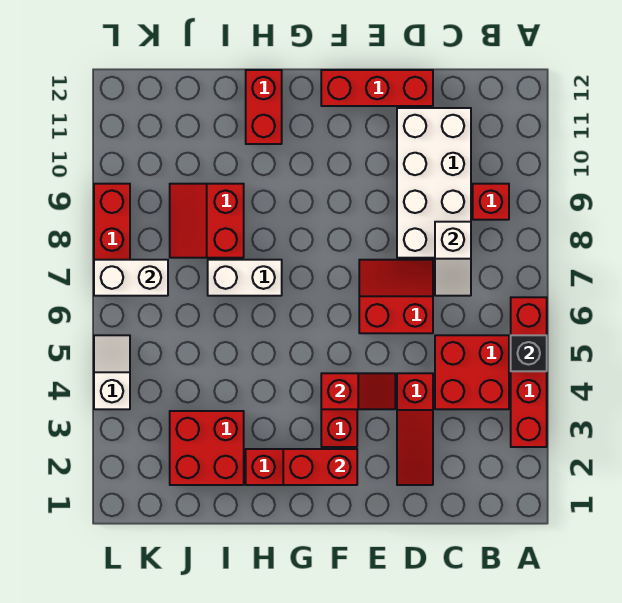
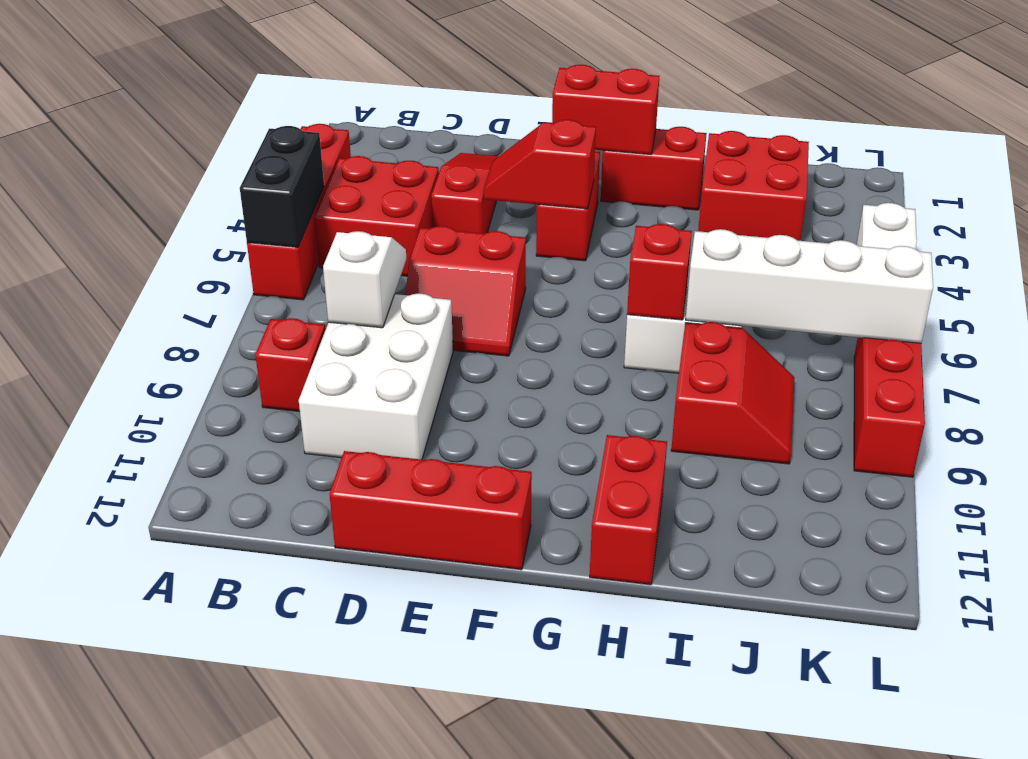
black brick A5 level 2 -> black brick A5:A6 level 2
white brick C8:D11 level 1 -> white brick C8:D10 level 1
none -> red brick H7 level 2
white brick K7:L7 level 2 -> white brick I7:L7 level 2

